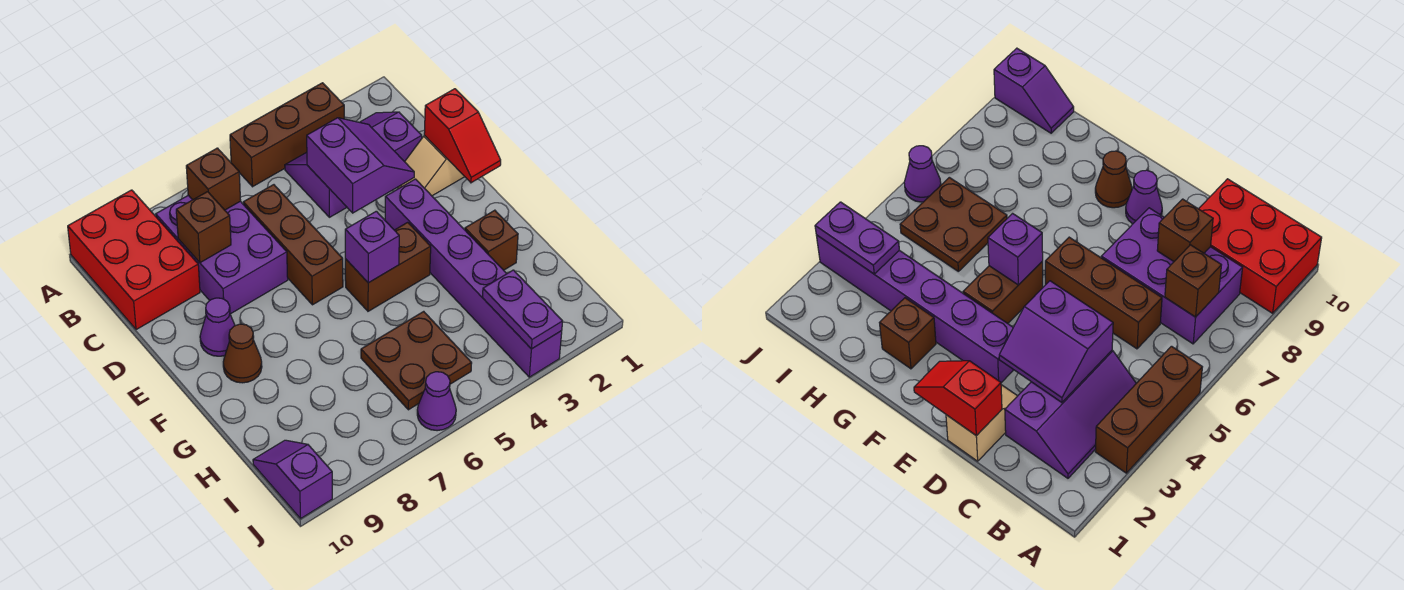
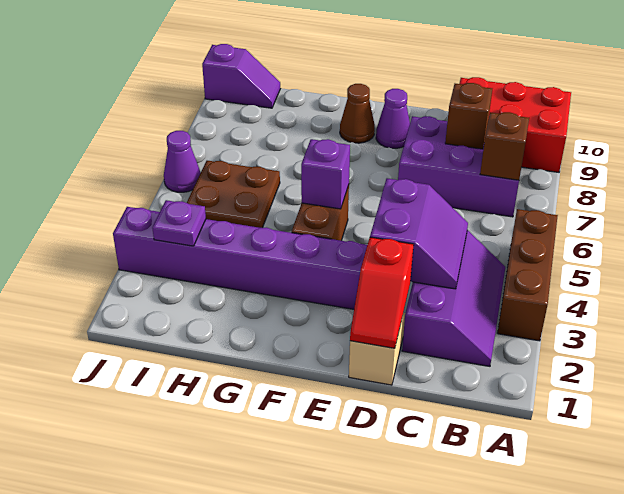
purple slope C3:D4 level 2 top 4 -> purple slope C3:D4 level 2 top D
brown brick C6:E6 level 1 -> none
red slope D1:E1 level 2 top D -> red slope D1:D2 level 2 top 2
brown brick G2 level 1 -> none
purple plate I3:J3 level 2 -> purple plate I3 level 2

